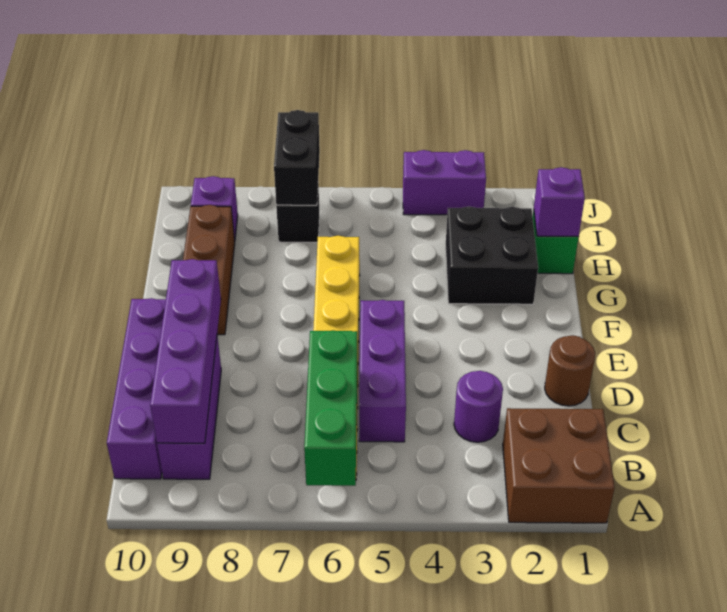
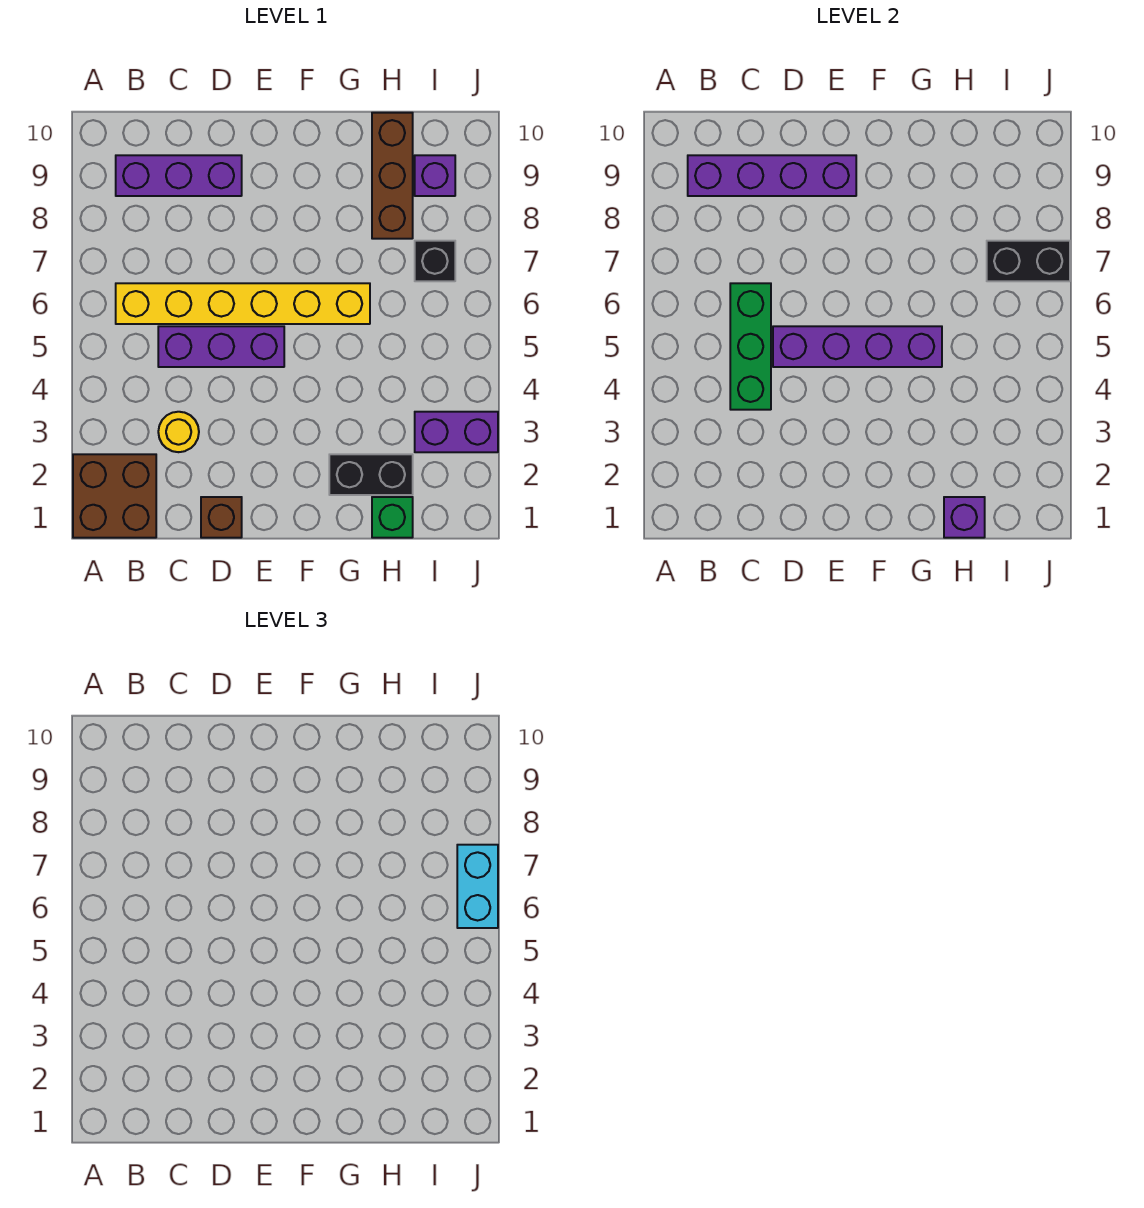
green brick A6:C6 level 2 -> green brick C4:C6 level 2
purple brick B10:E10 level 1 -> purple brick D5:G5 level 2
purple round brick C3 level 1 -> yellow round brick C3 level 1
brown round brick D1 level 1 -> brown brick D1 level 1
brown brick F9:H9 level 1 -> brown brick H8:H10 level 1
black brick G2:H3 level 1 -> black brick G2:H2 level 1
purple brick J3:J4 level 1 -> purple brick I3:J3 level 1
none -> cyan brick J6:J7 level 3

